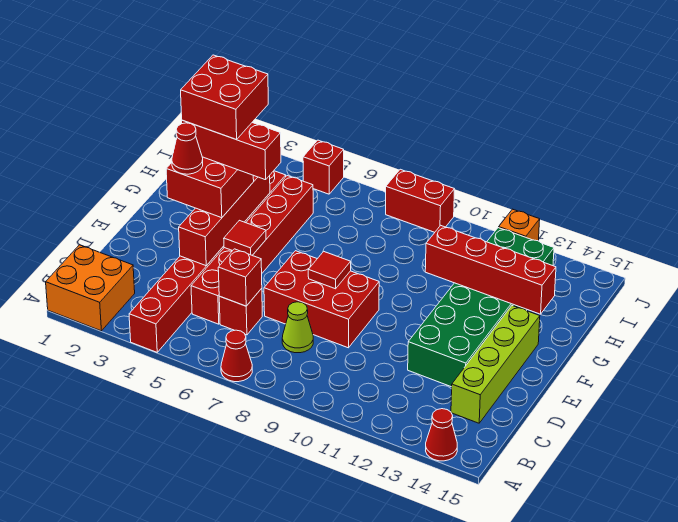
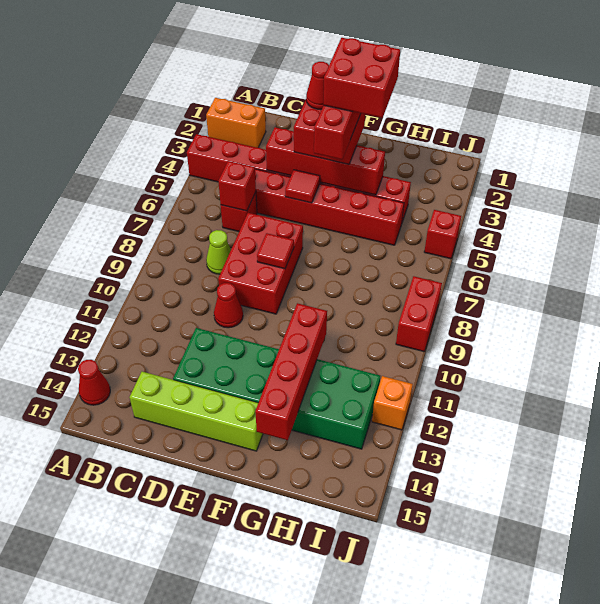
orange brick A1:B2 level 1 -> orange brick A2:B2 level 1
red cone A7 level 1 -> red cone D10 level 1

